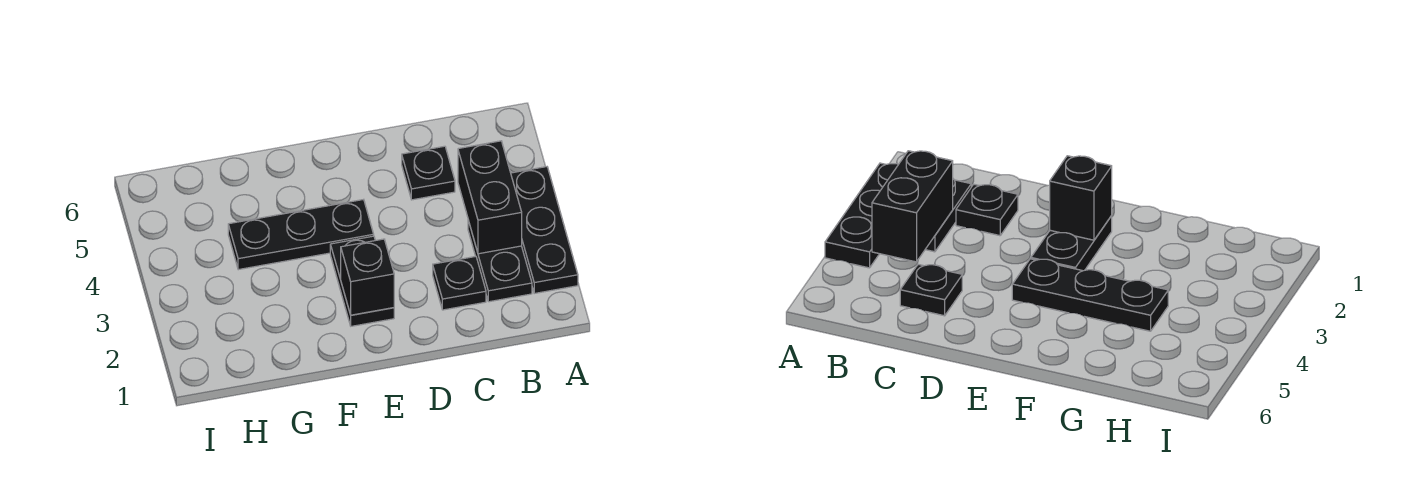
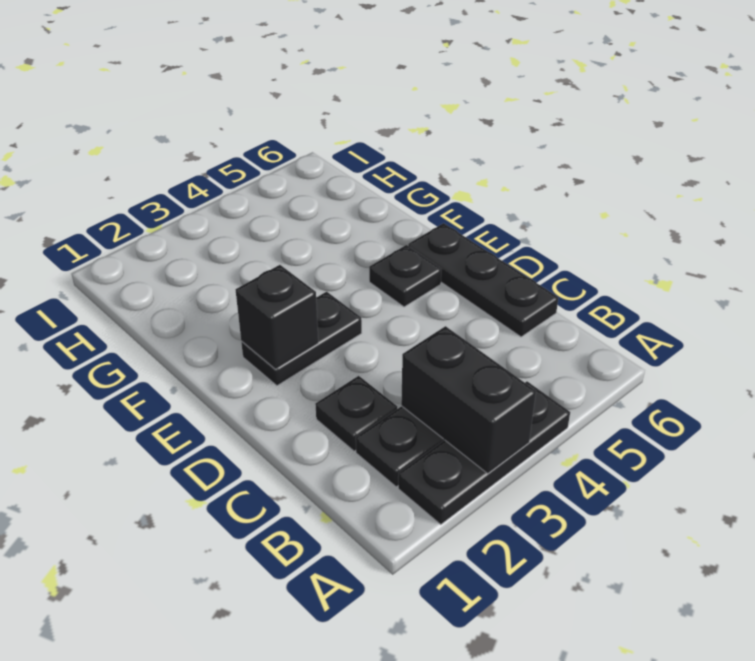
black brick B3:B4 level 2 -> black brick A3:B3 level 2
black plate C5 level 1 -> black plate E5 level 1
black plate E4:G4 level 1 -> black plate C6:E6 level 1

